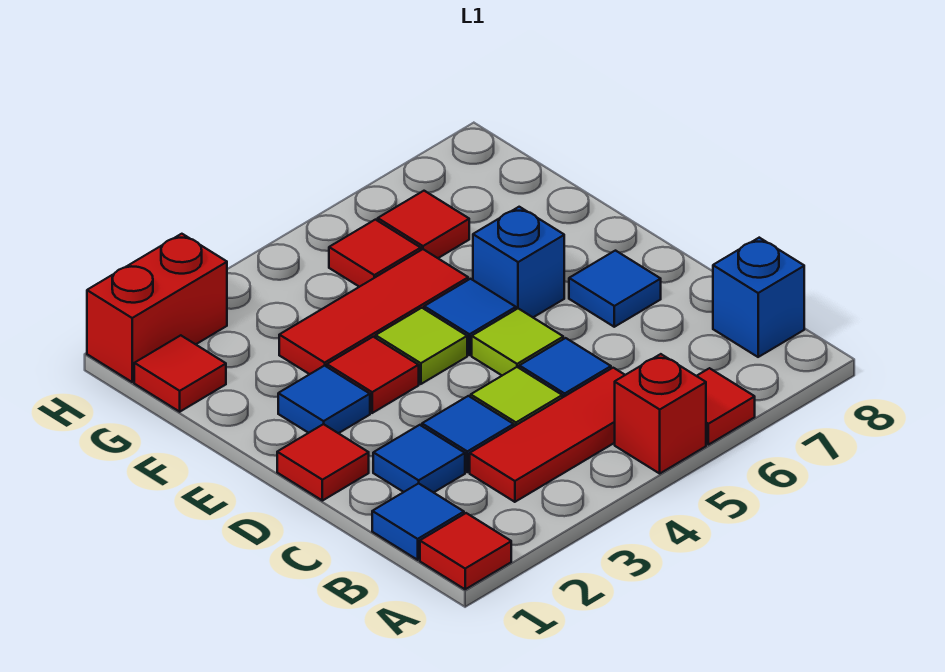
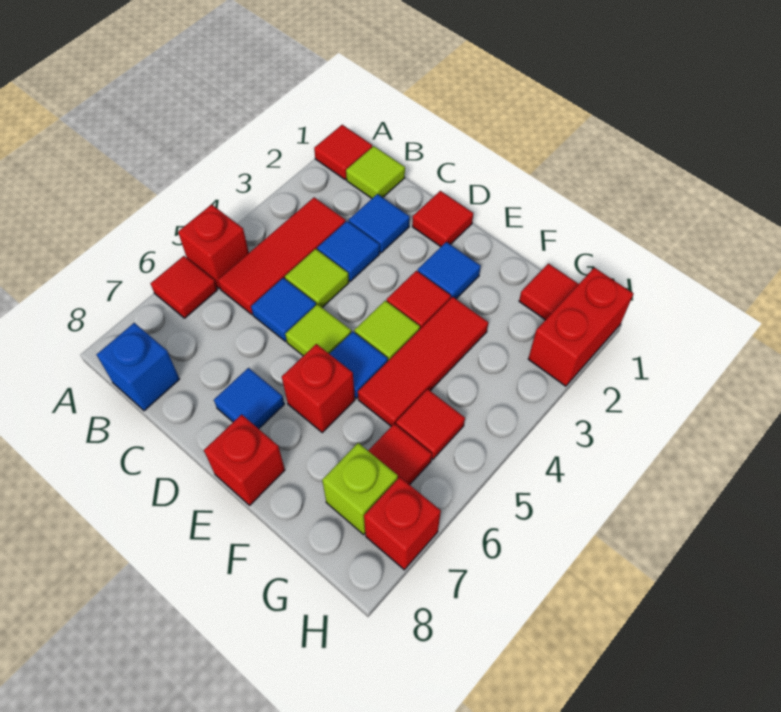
blue tile B1 level 1 -> lime tile B1 level 1
blue brick E6 level 1 -> red brick E6 level 1
none -> red brick E8 level 1
none -> lime brick G7 level 1
none -> red brick H7 level 1

